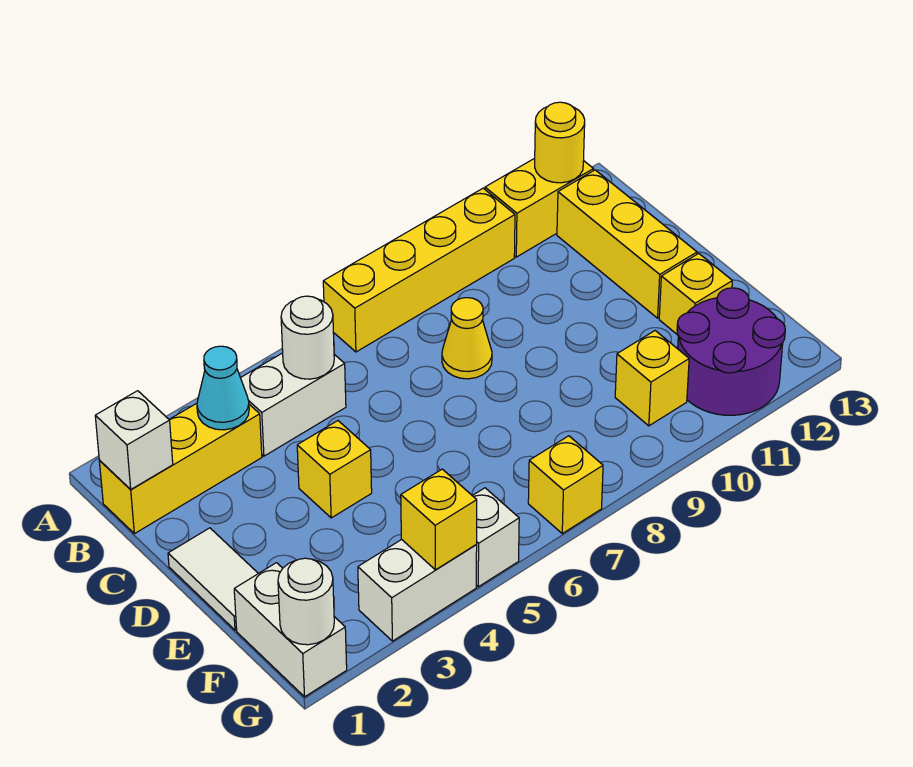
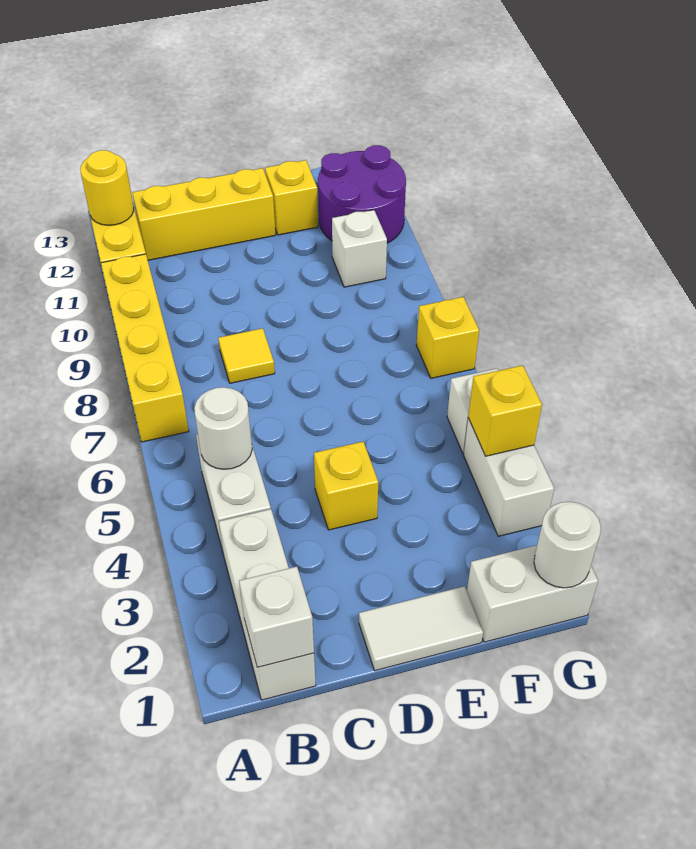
yellow brick B1:B3 level 1 -> white brick B1:B3 level 1
cyan cone B3 level 2 -> none
yellow cone C8 level 1 -> yellow tile C8 level 1
yellow brick F10 level 1 -> white brick F10 level 1

